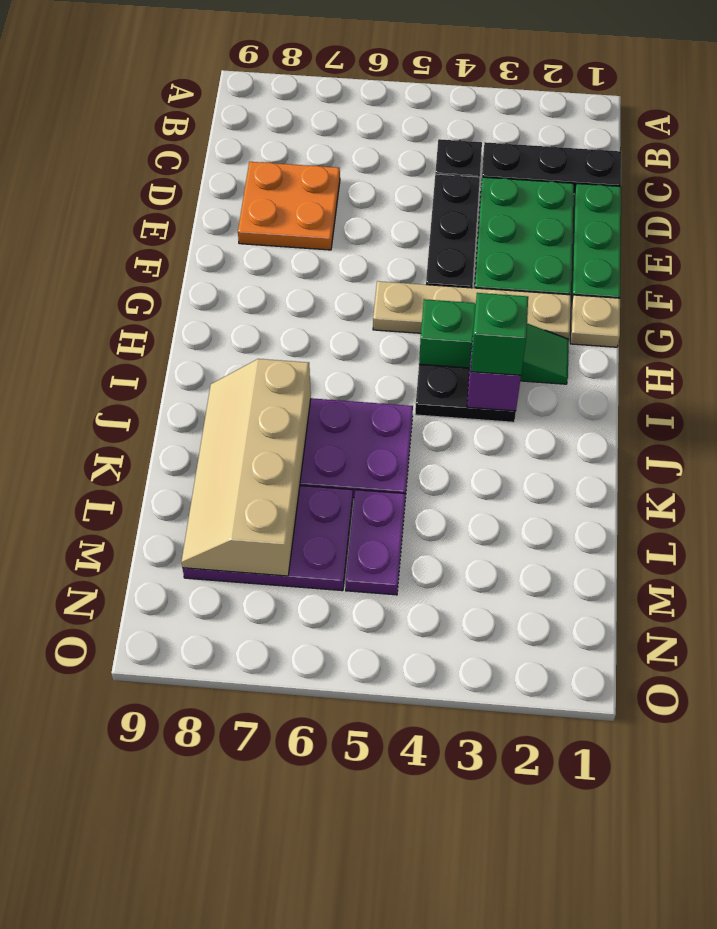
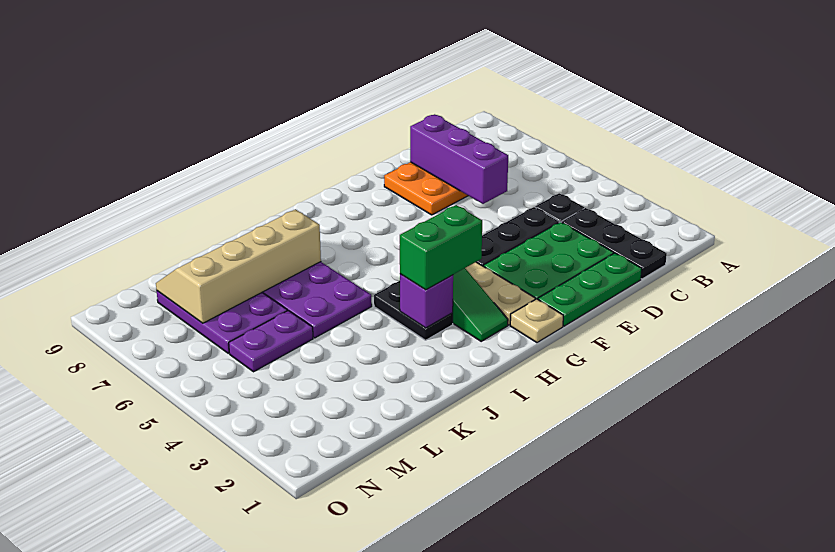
none -> purple brick D6:D8 level 2
green brick I3 level 3 -> green brick H3:I3 level 3

